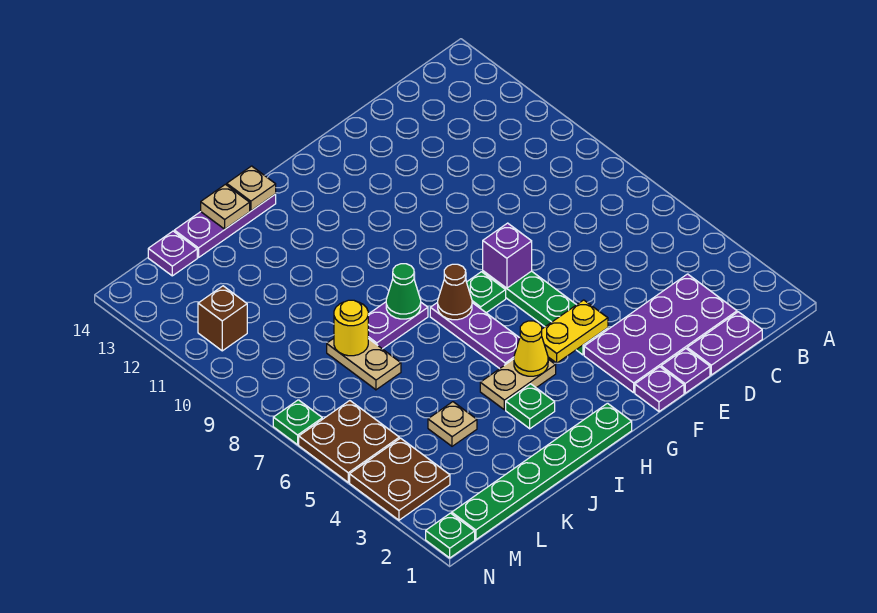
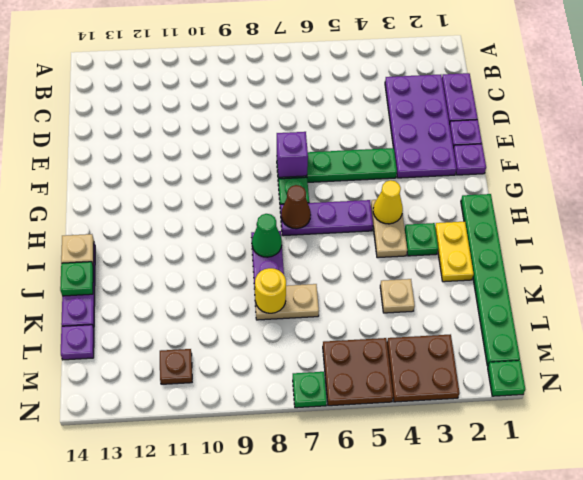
yellow plate F4:G4 level 2 -> yellow plate I2:J2 level 1
tan plate J14 level 2 -> green plate J14 level 2
brown brick M11 level 1 -> brown plate M11 level 1

